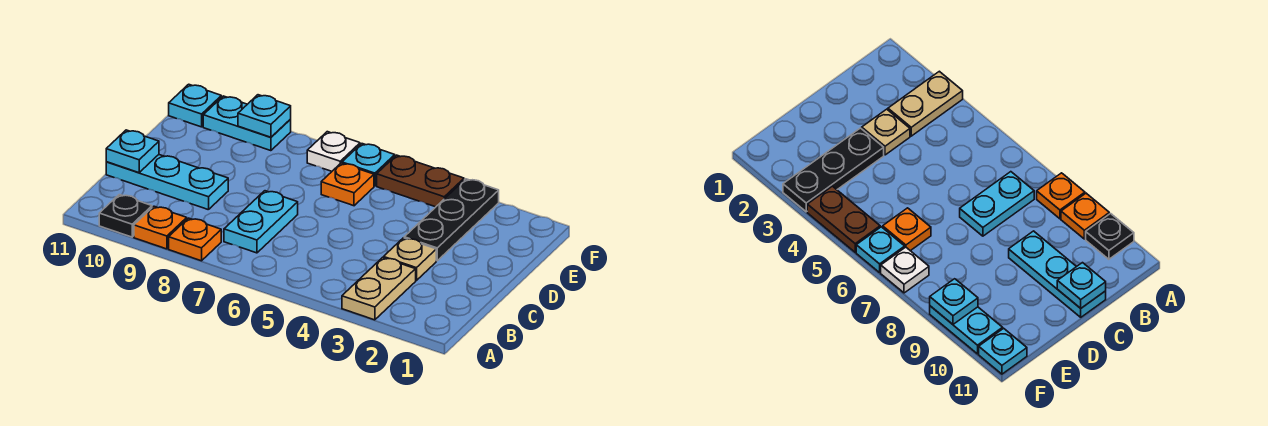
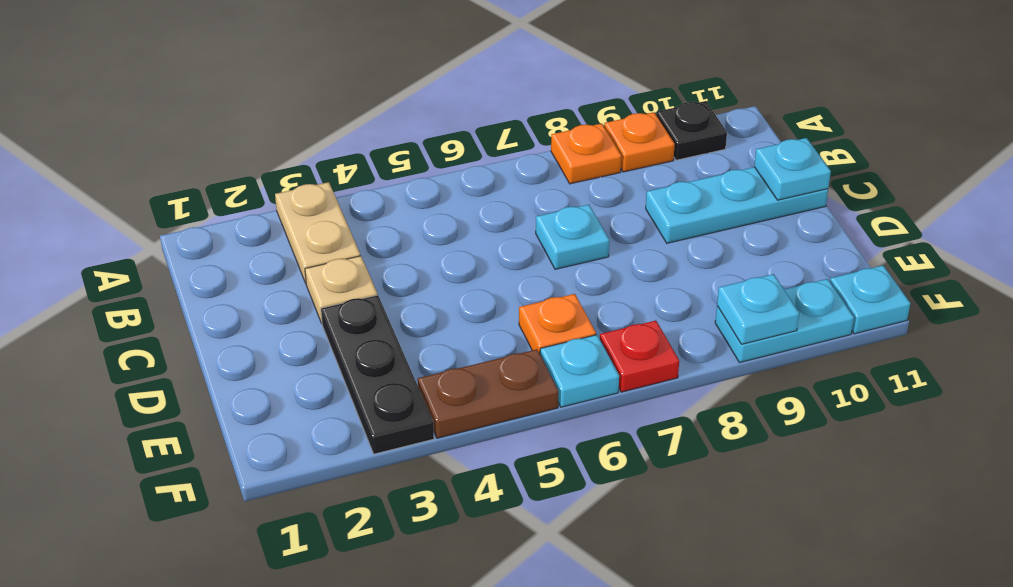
cyan plate B7:C7 level 1 -> cyan plate C7 level 1
white plate F7 level 1 -> red plate F7 level 1

